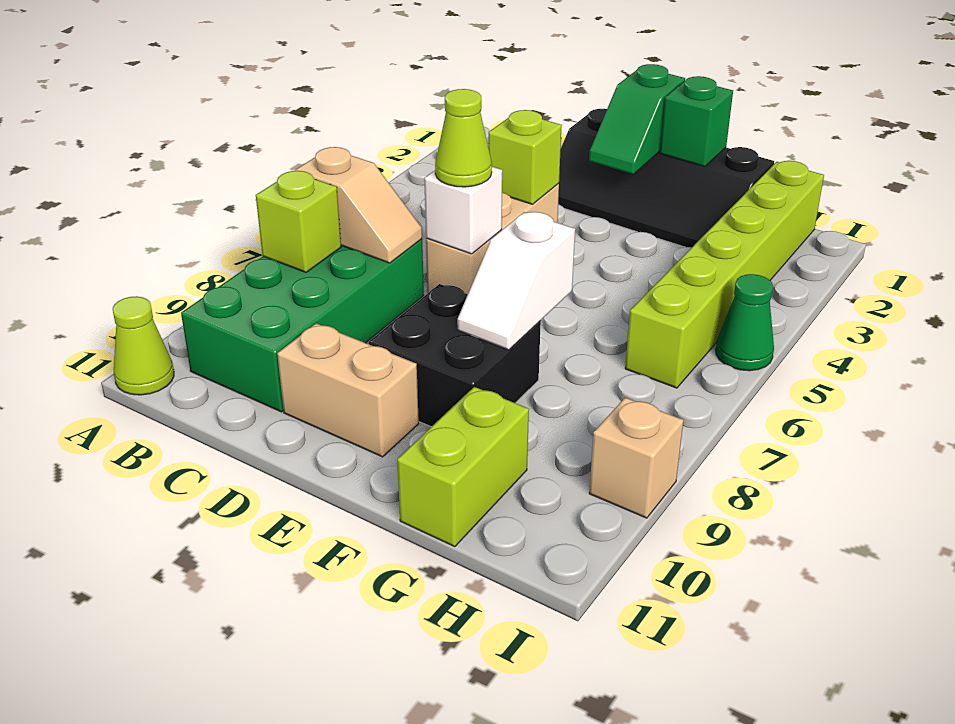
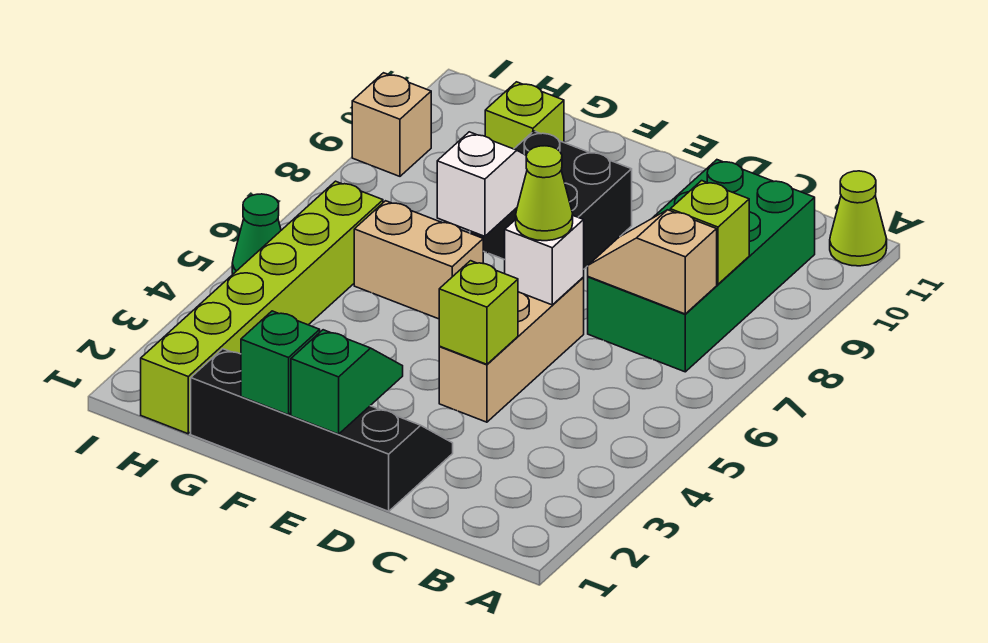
tan brick D10:E10 level 1 -> tan brick F6:G6 level 1
lime brick G10:G11 level 1 -> lime brick G10 level 1

